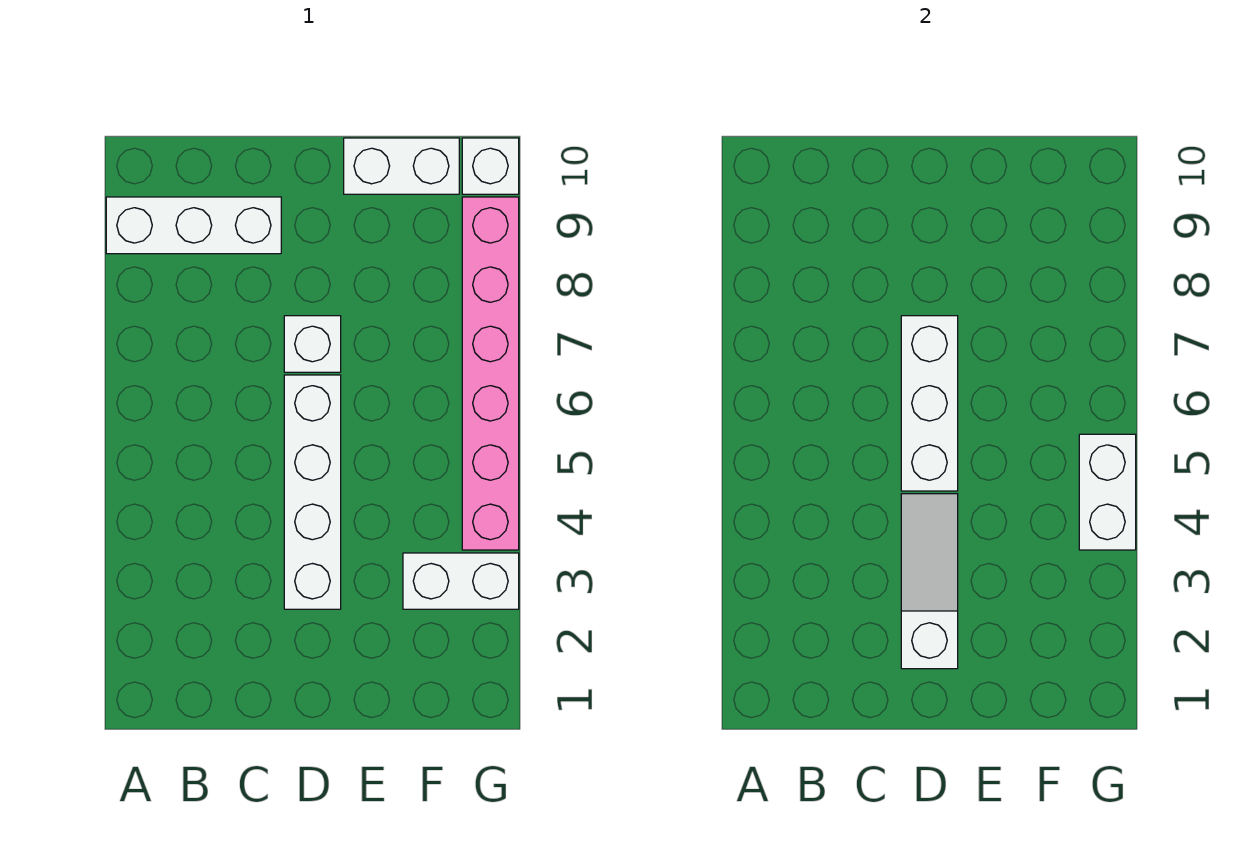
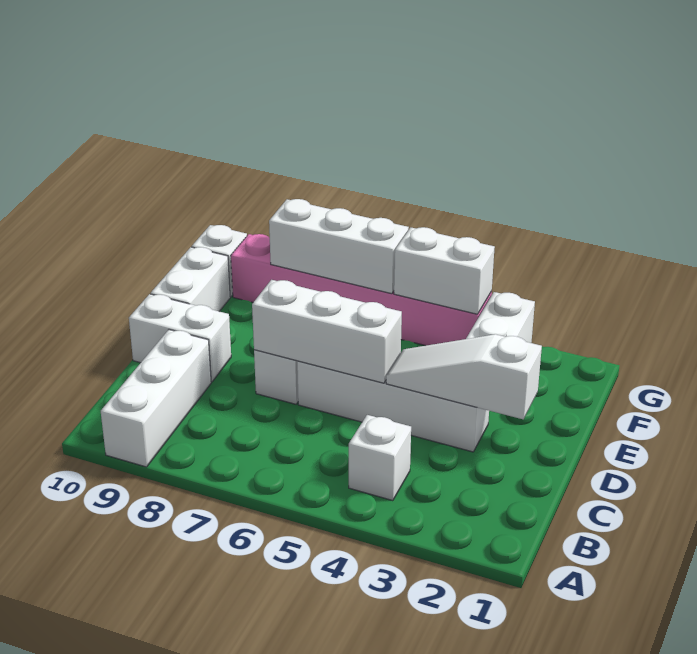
none -> white brick B4 level 1
none -> white brick D9:D10 level 1
none -> white brick G6:G8 level 2

